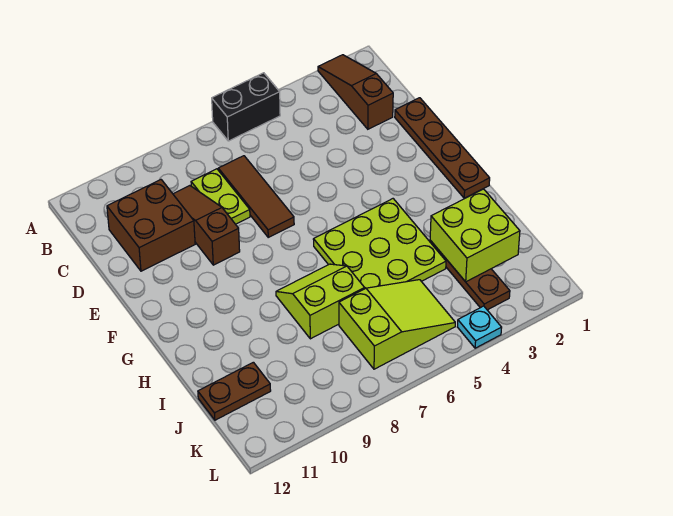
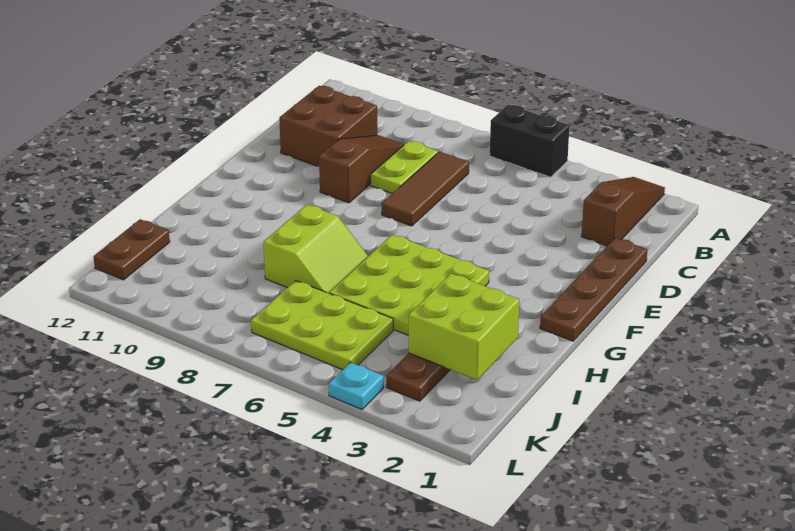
lime slope H7:I8 level 1 top I -> lime slope H7:I8 level 1 top 8
lime slope J5:K7 level 1 top 7 -> lime plate J5:K7 level 1
brown plate J11:J12 level 1 -> brown plate J12:K12 level 1

